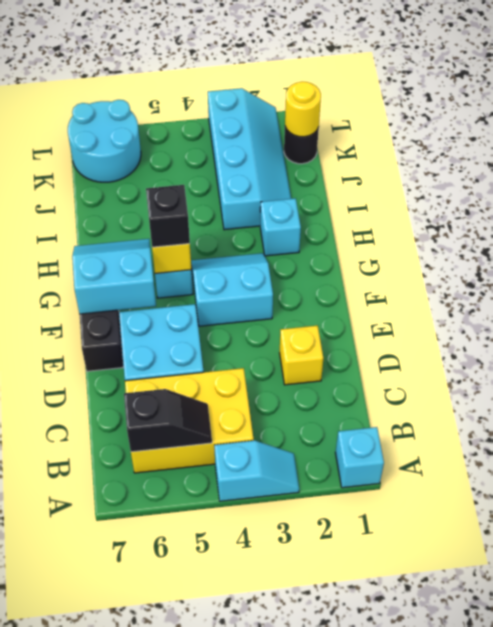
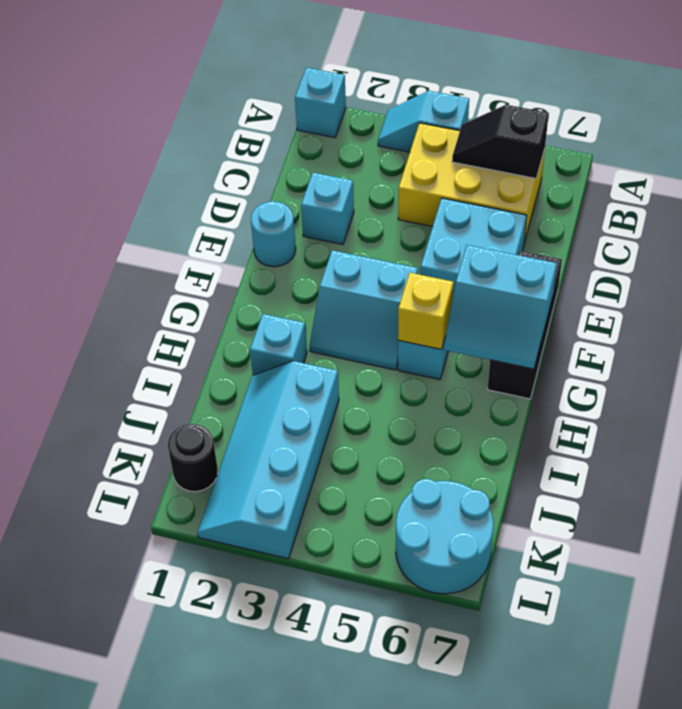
yellow brick D2 level 1 -> cyan brick D2 level 1
none -> cyan round brick E1 level 1
black brick G5 level 3 -> none
yellow round brick K1 level 2 -> none

